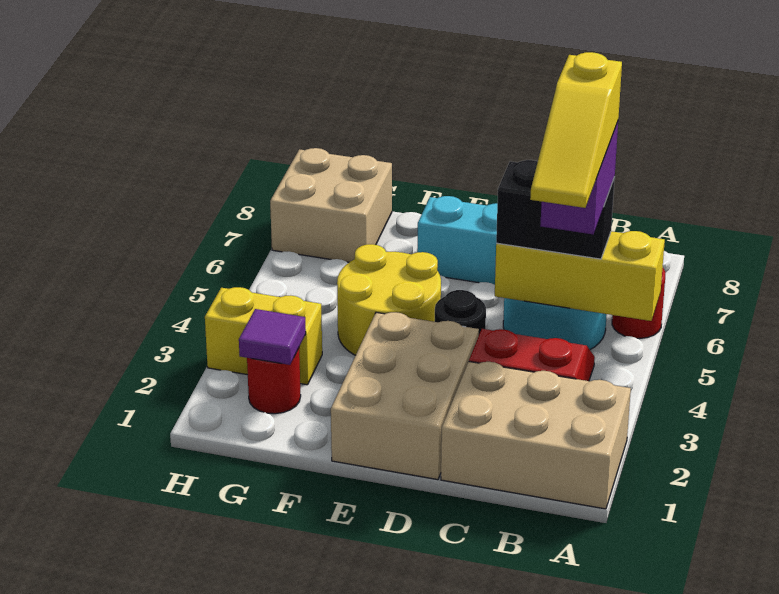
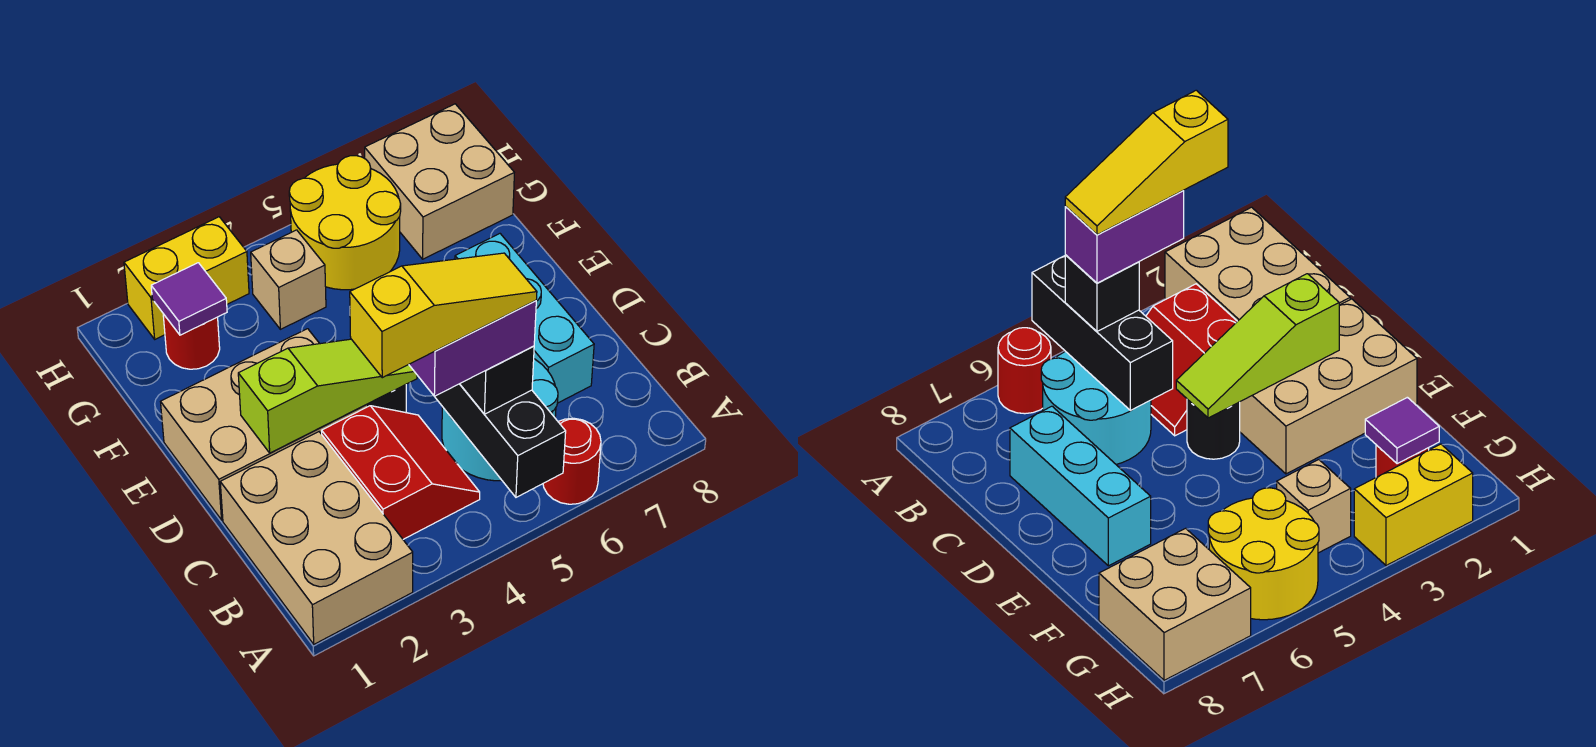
yellow brick A5:C5 level 2 -> black brick A5:C5 level 2
yellow slope B3:B5 level 5 top 5 -> yellow slope B3:B5 level 5 top 3
black brick B5:C5 level 3 -> black brick B5 level 3
none -> lime slope D2:D4 level 2 top 2
yellow round brick E4:F5 level 1 -> yellow round brick G5:H6 level 1
yellow brick G3:H3 level 1 -> yellow brick H2:H3 level 1
none -> tan brick G4 level 1

